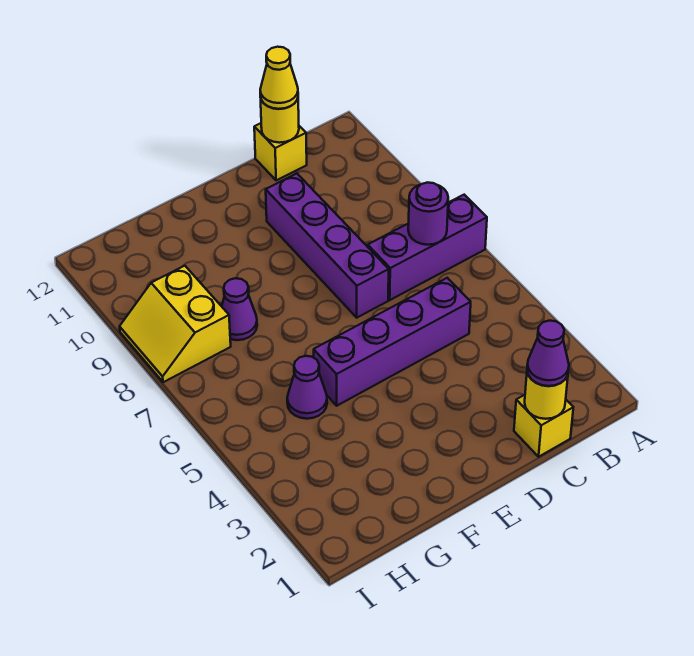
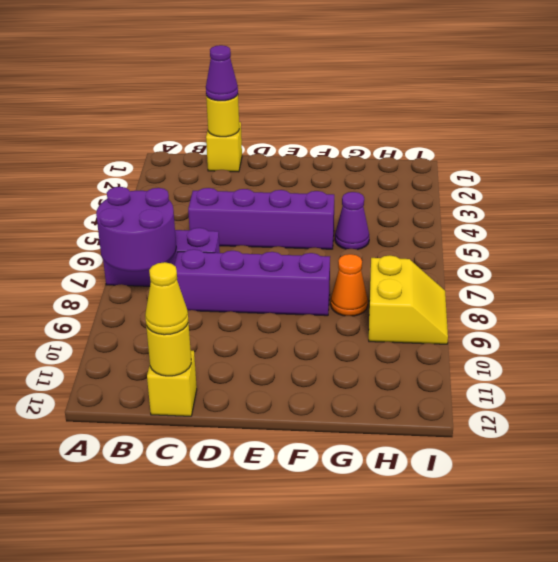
purple round brick B7 level 2 -> purple round brick A7:B8 level 2
purple brick D7:D10 level 1 -> purple brick C8:F8 level 1
purple cone G8 level 1 -> orange cone G8 level 1

